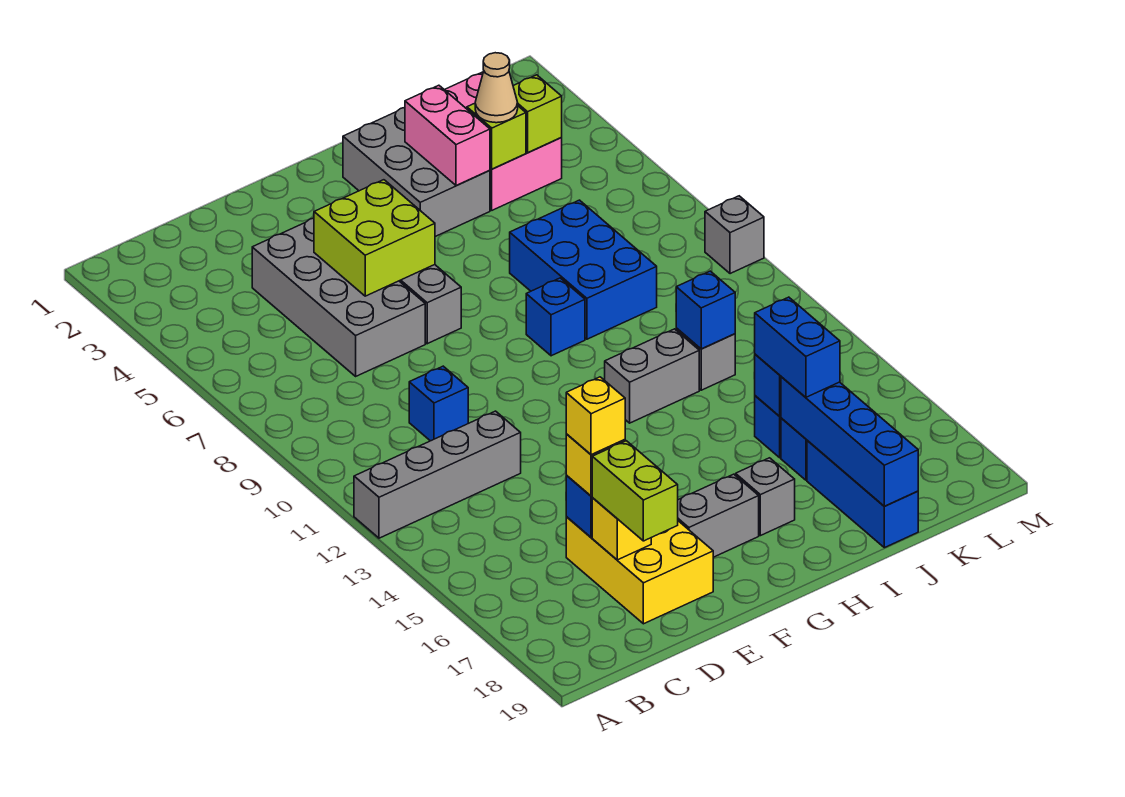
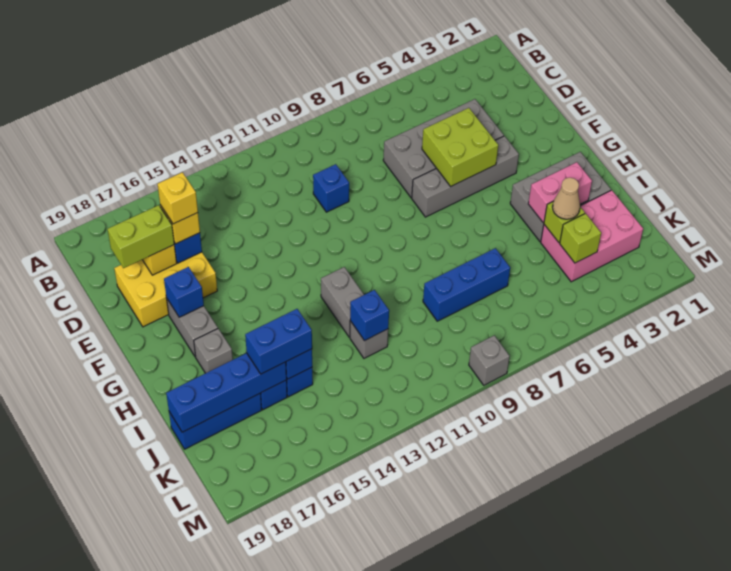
grey brick A12:D12 level 1 -> none
blue brick H9 level 1 -> blue brick F17 level 2
blue brick I7:J9 level 1 -> blue brick J7:J9 level 1

